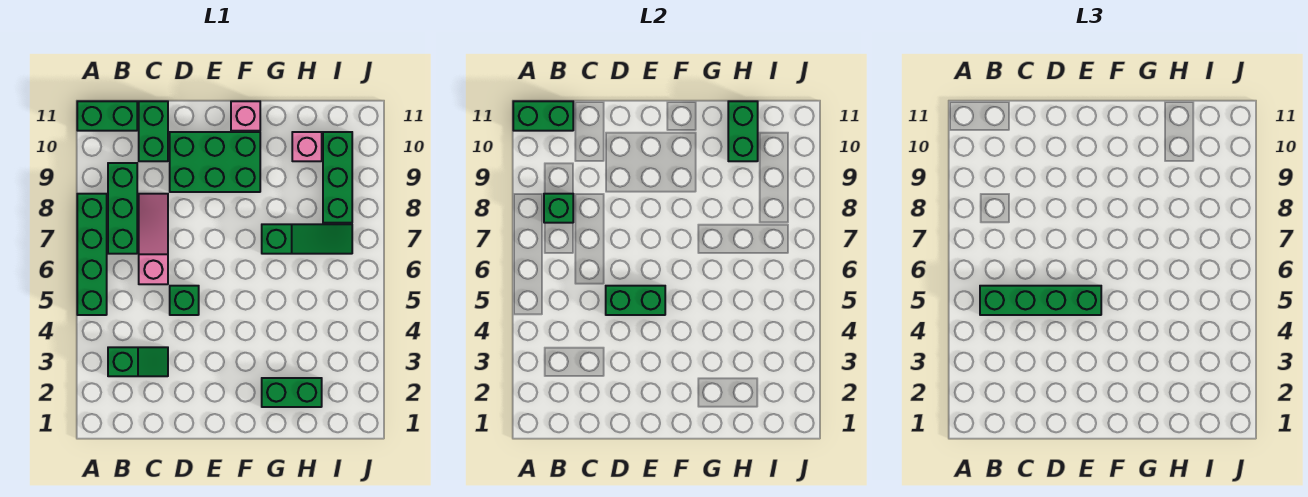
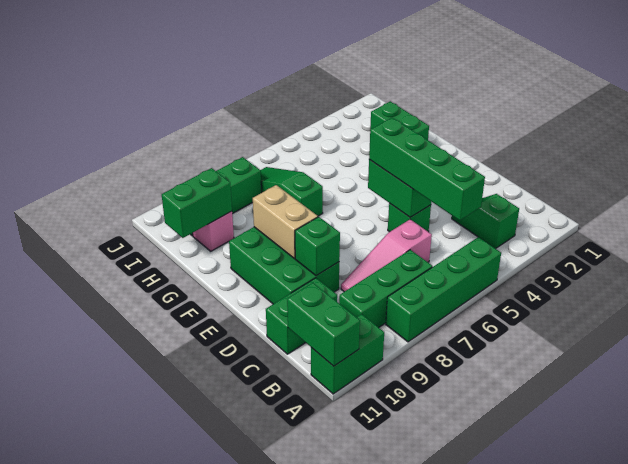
green brick A11:B11 level 1 -> green brick A10:A11 level 1
green brick B8 level 2 -> green brick D9 level 2
none -> tan brick E9:F9 level 2
pink brick F11 level 1 -> none

